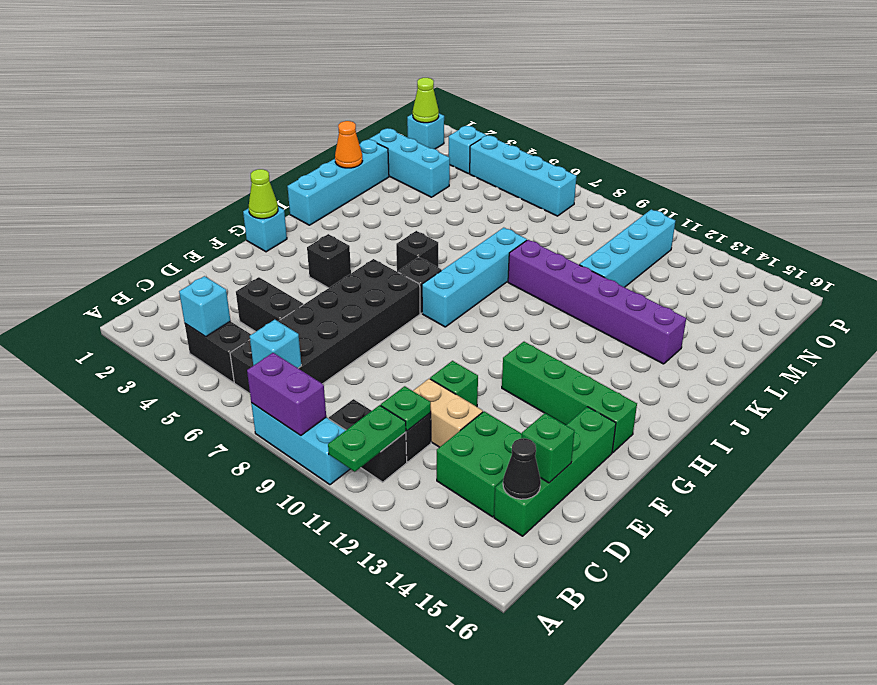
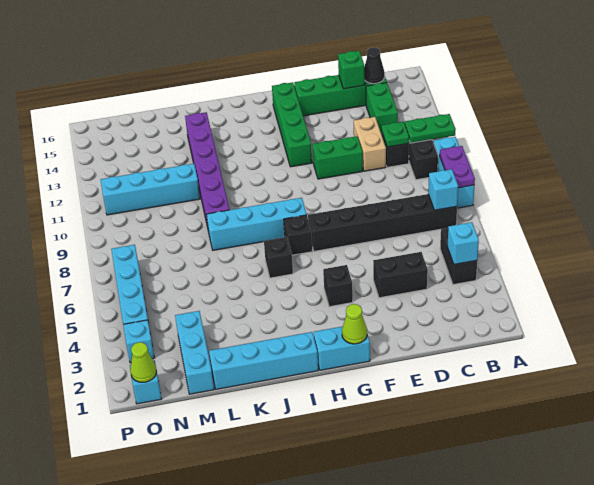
purple brick A8:A9 level 2 -> purple plate A8:A9 level 2
black brick B6:G7 level 1 -> black brick B7:G7 level 1
green brick C13:D14 level 1 -> green brick C13:C14 level 1
black brick D4:D5 level 1 -> black brick D4:E4 level 1
green brick E11 level 1 -> green brick E11:F11 level 1
cyan brick G1 level 1 -> cyan brick G1:H1 level 1
orange cone K1 level 2 -> none

